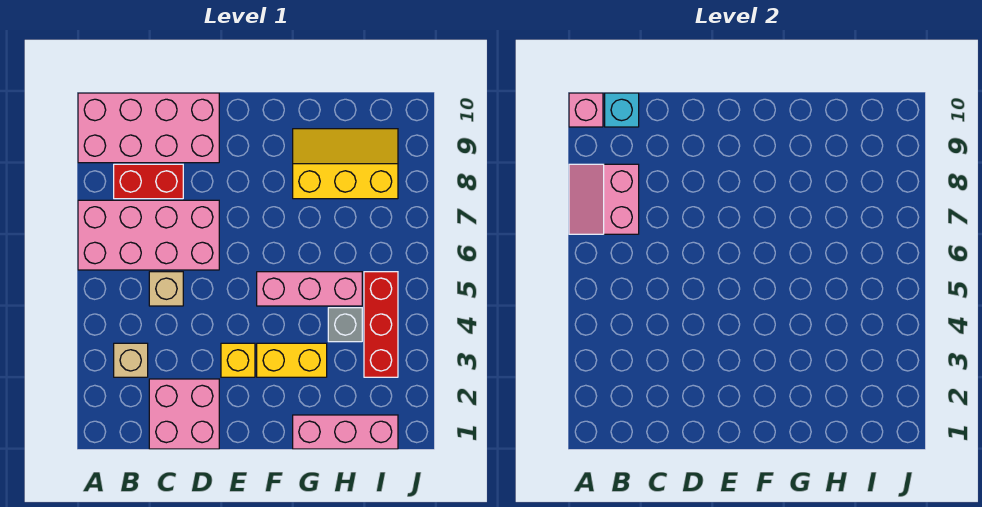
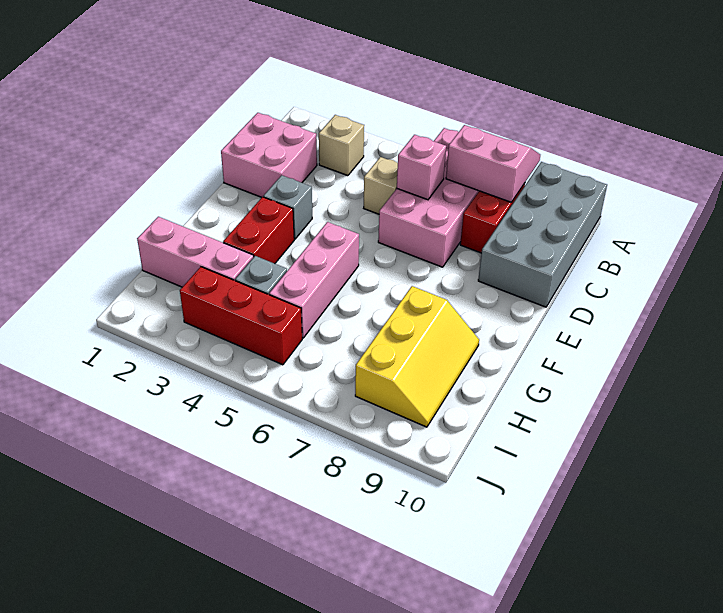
pink brick A9:D10 level 1 -> grey brick A9:D10 level 1
pink brick A10 level 2 -> pink brick C6 level 2
cyan brick B10 level 2 -> none
yellow brick E3 level 1 -> grey brick E3 level 1
yellow brick F3:G3 level 1 -> red brick F3:G3 level 1
pink brick G1:I1 level 1 -> pink brick H1:H3 level 1

